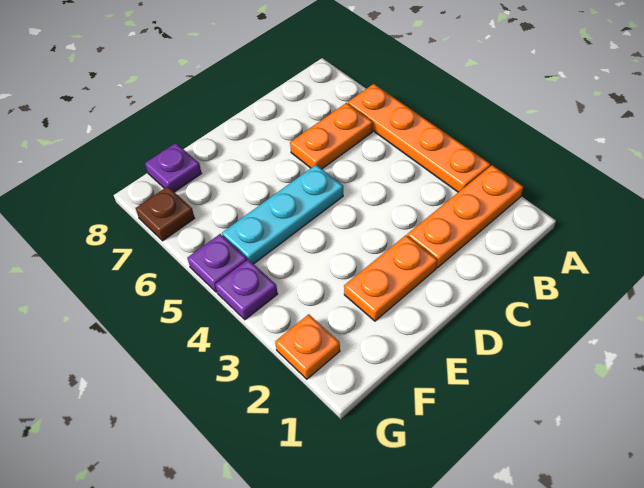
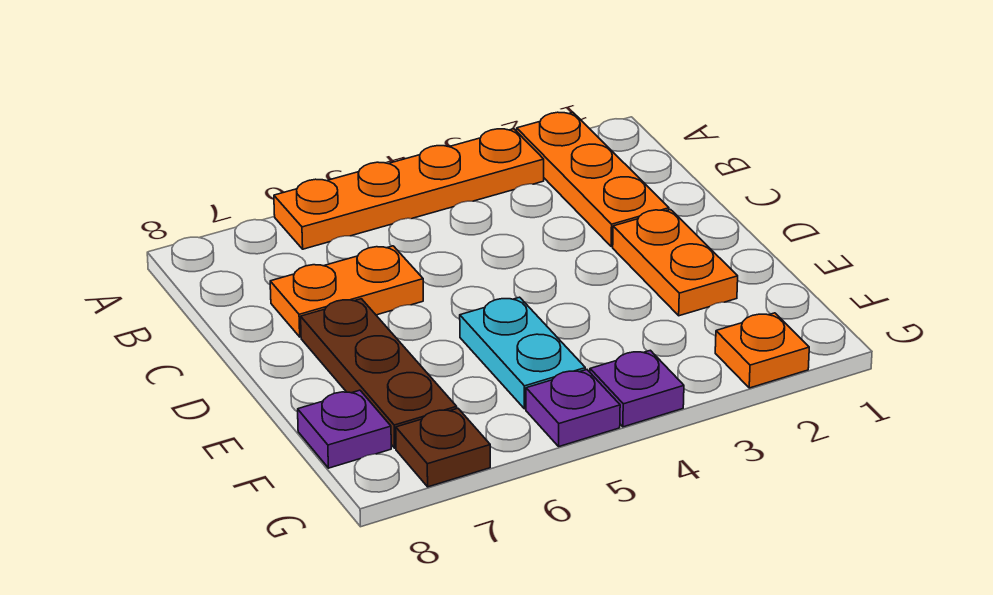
orange plate B6:C6 level 1 -> orange plate C6:C7 level 1
cyan plate D5:F5 level 1 -> cyan plate E5:F5 level 1
none -> brown plate D7:F7 level 1

